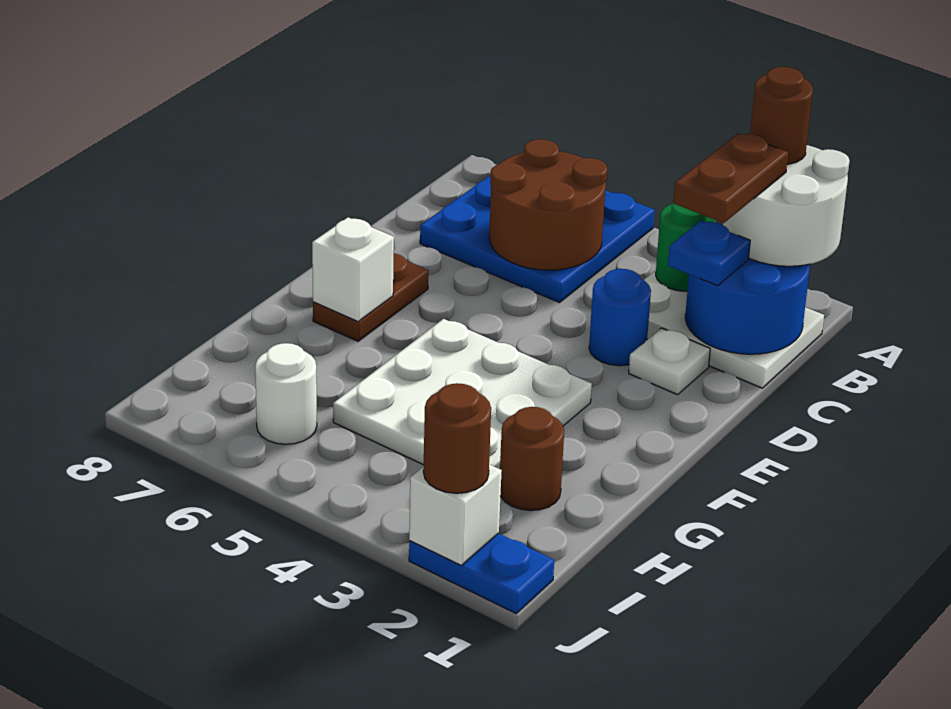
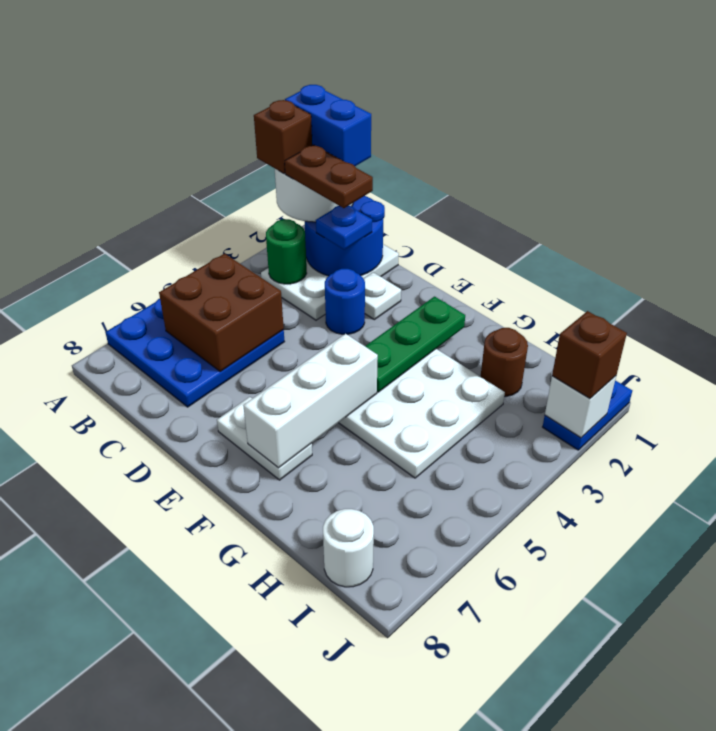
none -> blue brick A1:B1 level 4
brown round brick A2 level 4 -> brown brick A2 level 4
brown round brick B5:C6 level 2 -> brown brick B5:C6 level 2
brown plate E7:F7 level 1 -> white plate E7:F7 level 1
none -> green plate F2:F4 level 2
white brick F7 level 2 -> white brick F5:F7 level 2
white round brick I6 level 1 -> white round brick I8 level 1
brown round brick J2 level 3 -> brown brick J2 level 3

